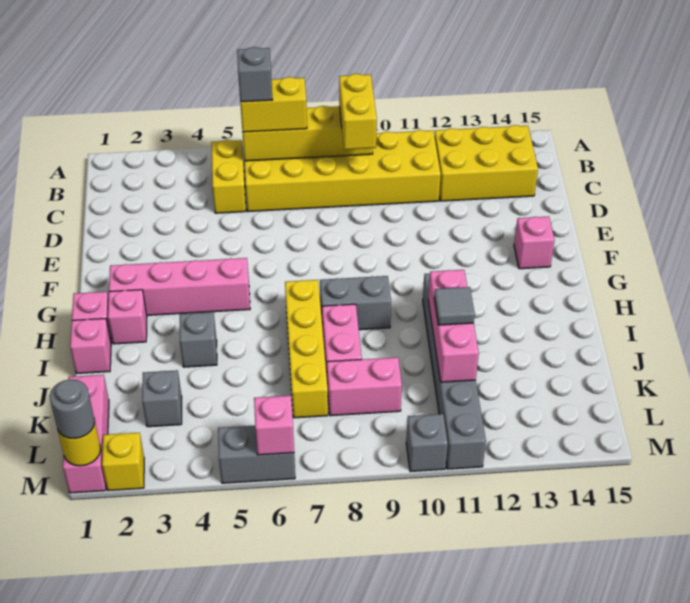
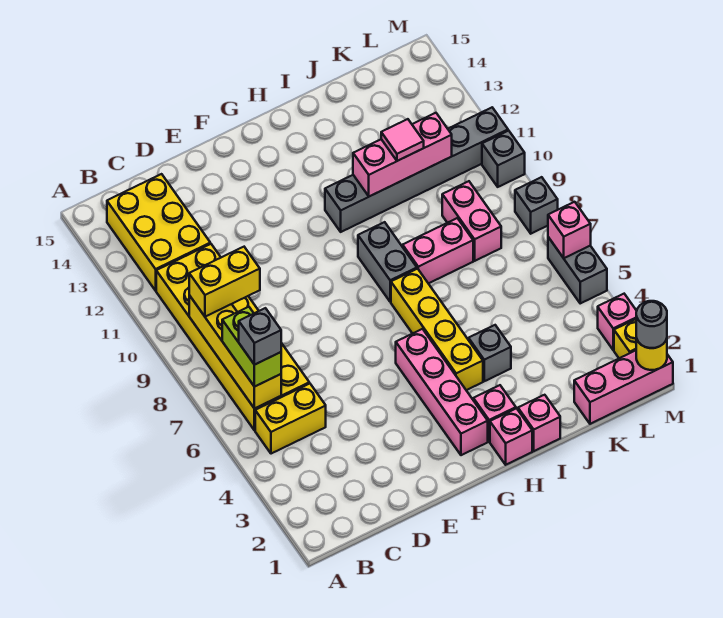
yellow brick B6:B7 level 3 -> lime brick B6:B7 level 3
pink brick F14 level 1 -> pink brick M3 level 1
yellow brick H7:K7 level 1 -> yellow brick H4:H7 level 1
grey tile J11 level 3 -> pink tile J11 level 3
grey brick K3 level 1 -> grey brick M8 level 1

